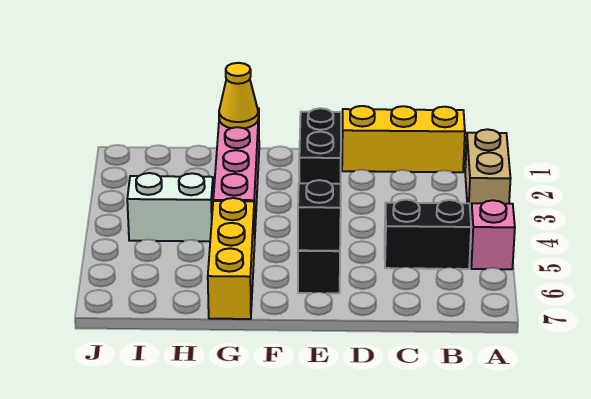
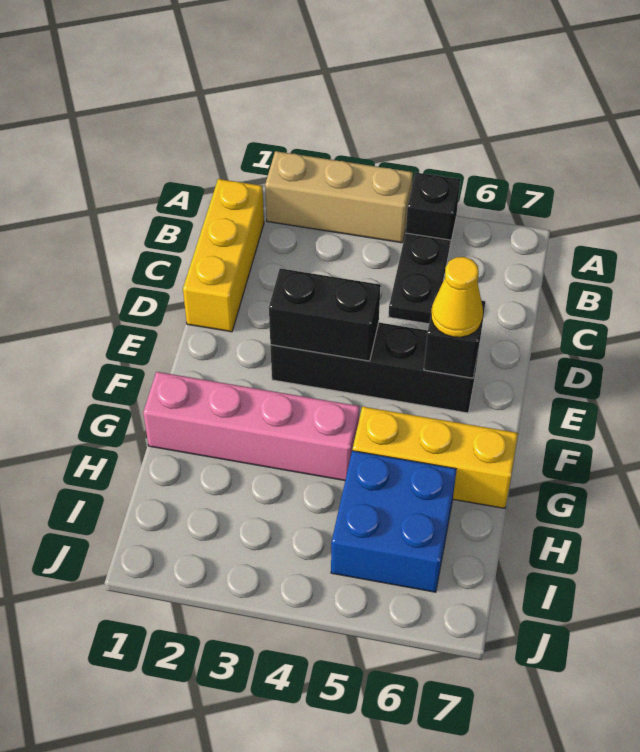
tan brick A2:A3 level 1 -> tan brick A2:A4 level 1
pink brick A5 level 1 -> black brick A5 level 1
black brick B5:C5 level 1 -> black plate B5:C5 level 1
yellow cone G1 level 2 -> yellow cone E6 level 3
white brick H4:I4 level 1 -> none
none -> blue brick H5:I6 level 1

